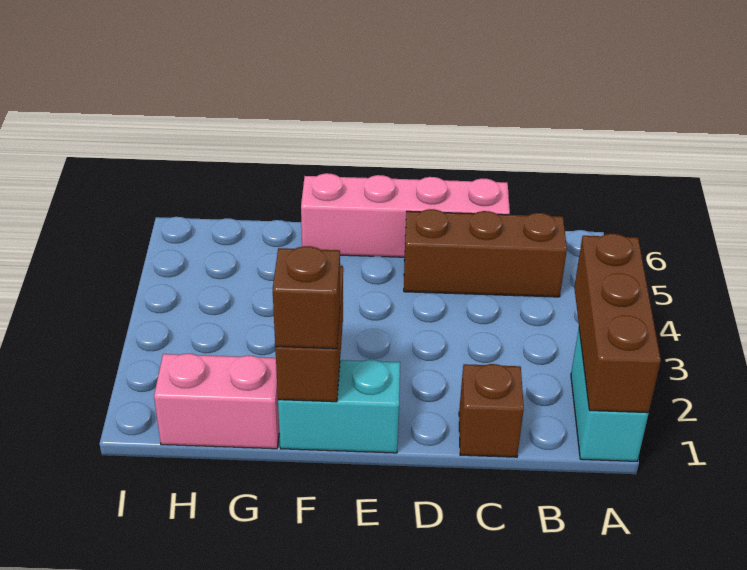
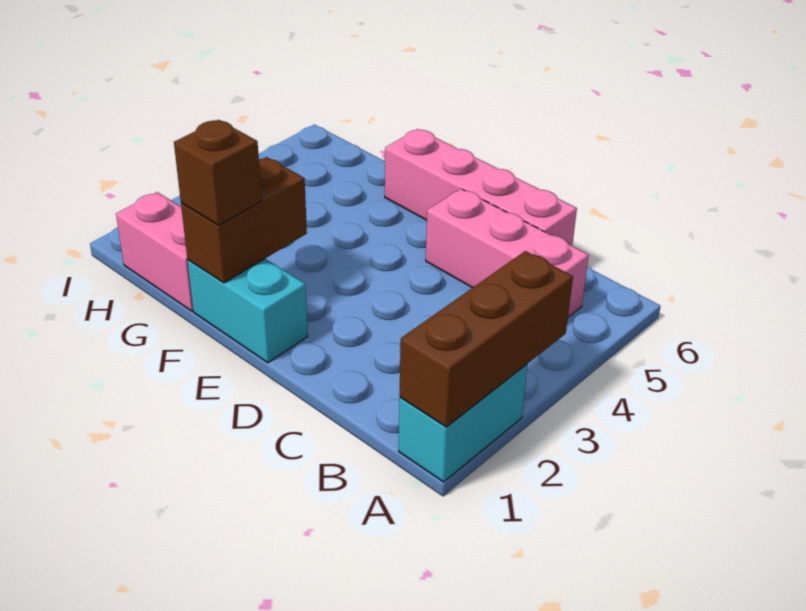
brown brick B5:D5 level 1 -> pink brick B5:D5 level 1
brown brick C1 level 1 -> none

